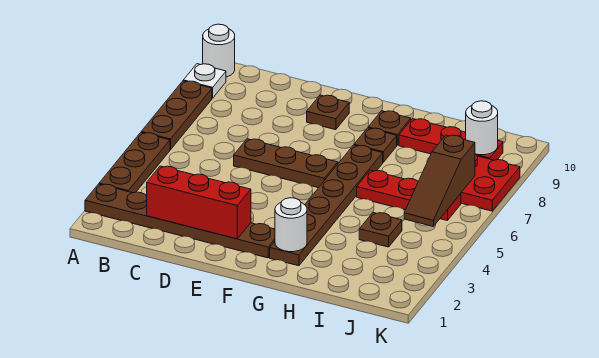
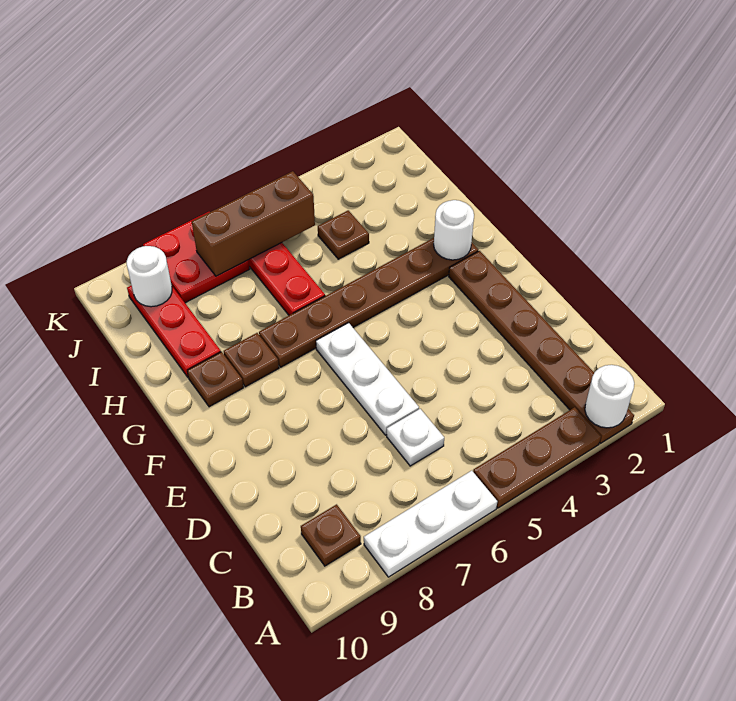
brown plate A6:A8 level 1 -> white plate A6:A8 level 1
white plate A9 level 1 -> white plate C6 level 1
white round brick A10 level 1 -> white round brick A2 level 2
red brick C2:E2 level 2 -> none
brown plate D6:F6 level 1 -> white plate D6:F6 level 1
brown plate E9 level 1 -> brown plate B9 level 1
brown slope J5:J7 level 2 top 7 -> brown brick J5:J7 level 2

